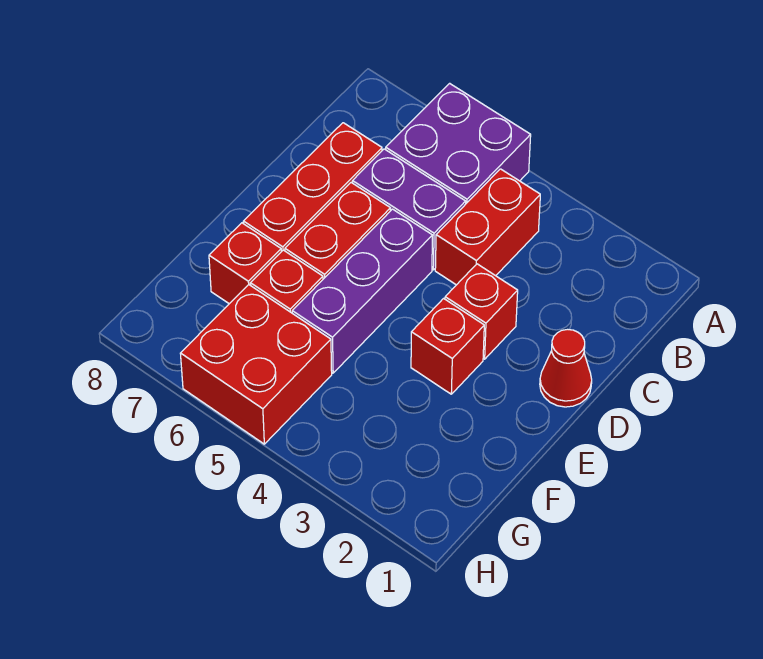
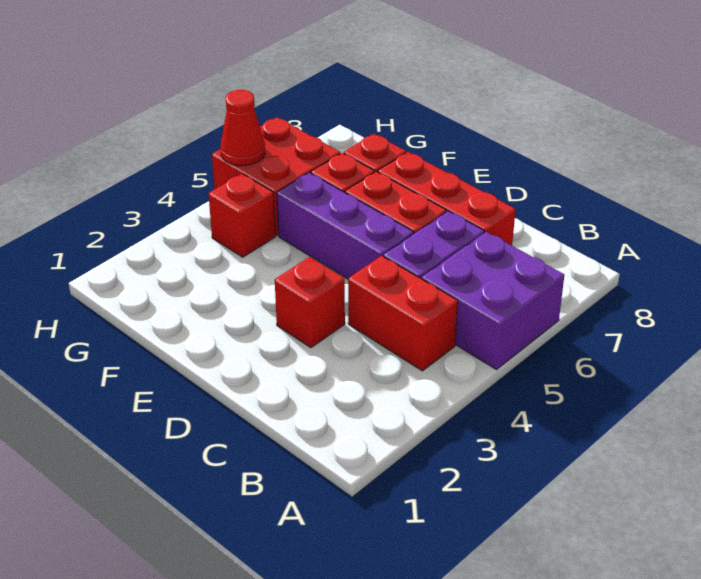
red cone D1 level 1 -> red cone H5 level 2
red brick E3 level 1 -> red brick G4 level 1

